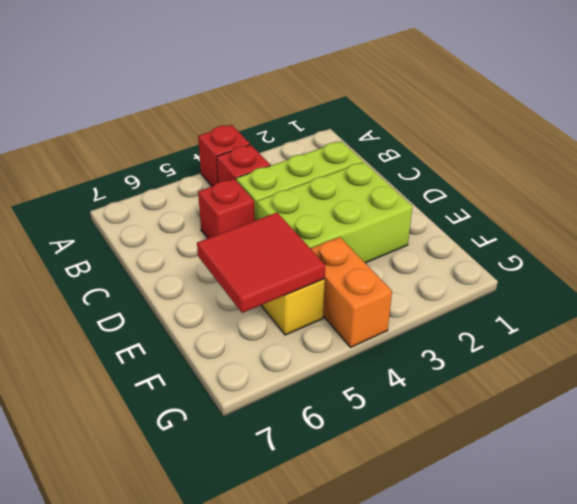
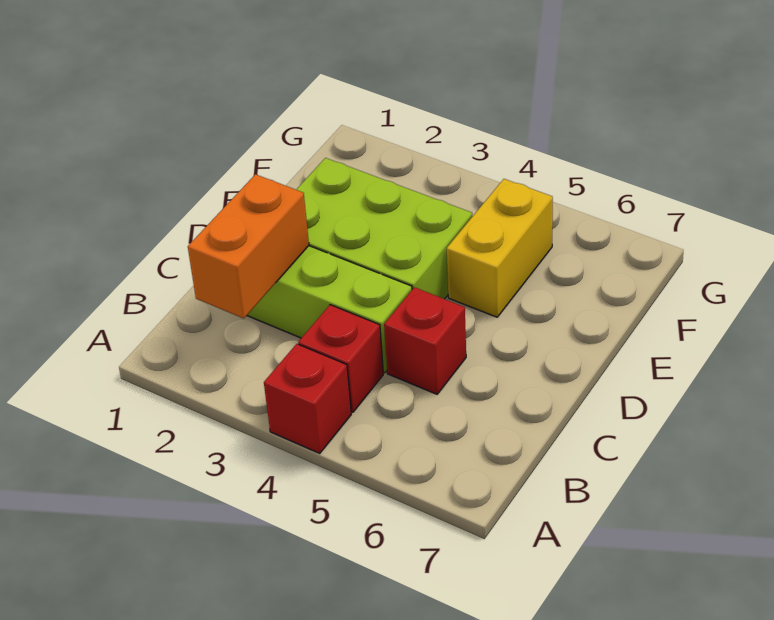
red tile E5:F6 level 2 -> none
orange brick F4:G4 level 1 -> orange brick B2:C2 level 2

